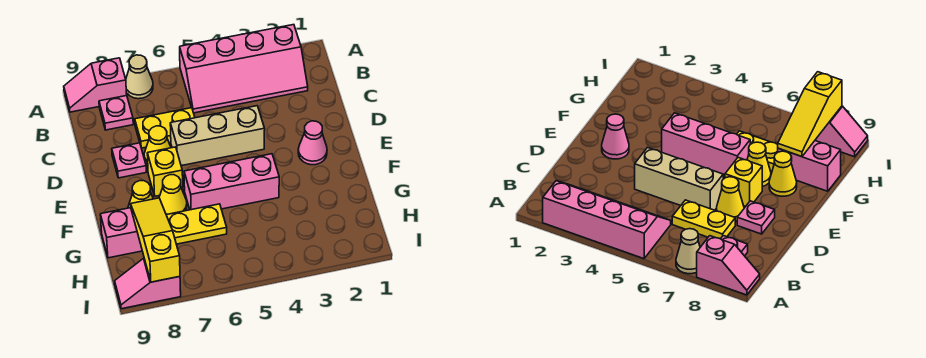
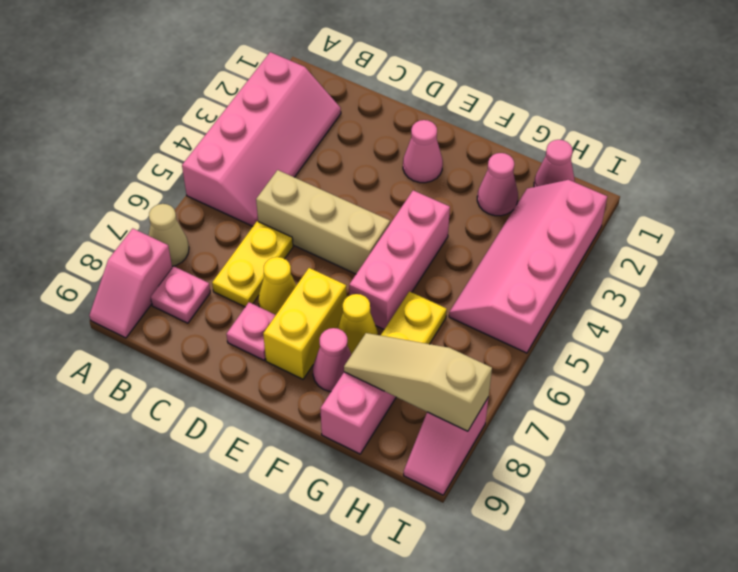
tan brick D4:D6 level 1 -> tan brick C5:E5 level 1
yellow brick E7 level 1 -> yellow brick E7:E8 level 1
yellow cone F8 level 1 -> pink cone F8 level 1
none -> pink cone G2 level 1
yellow slope G8:I8 level 2 top I -> tan slope G8:I8 level 2 top I
none -> pink cone H1 level 1
none -> pink slope H2:I5 level 1 top I

